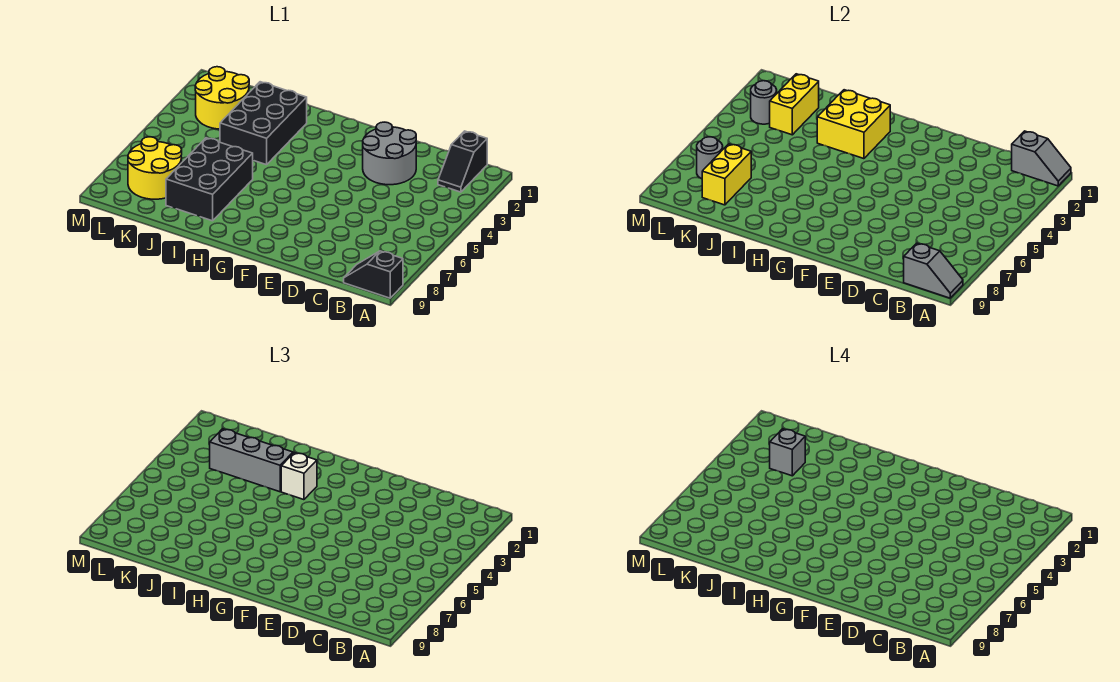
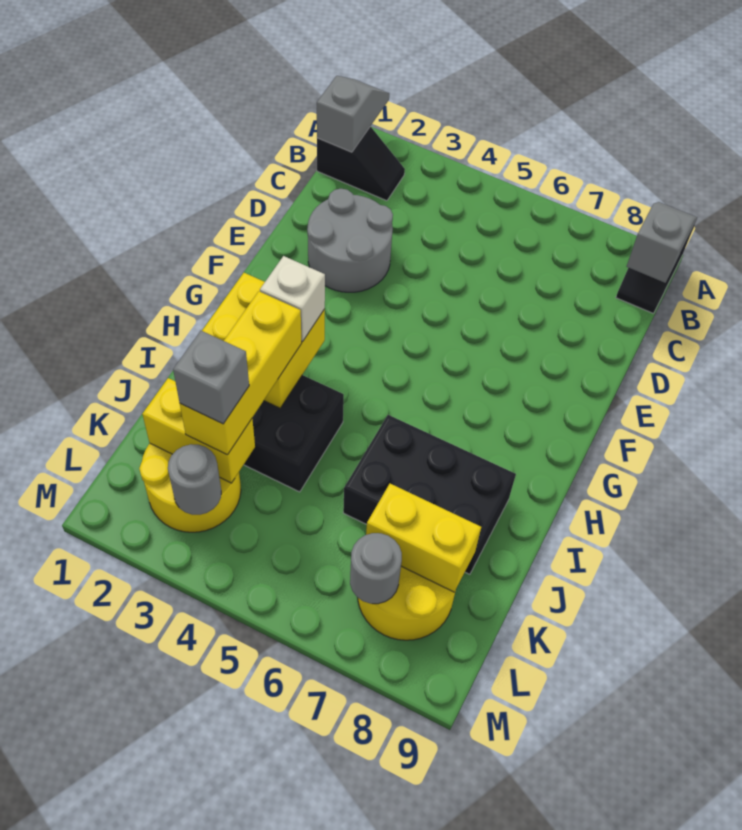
grey brick I3:K3 level 3 -> yellow brick I3:K3 level 3

